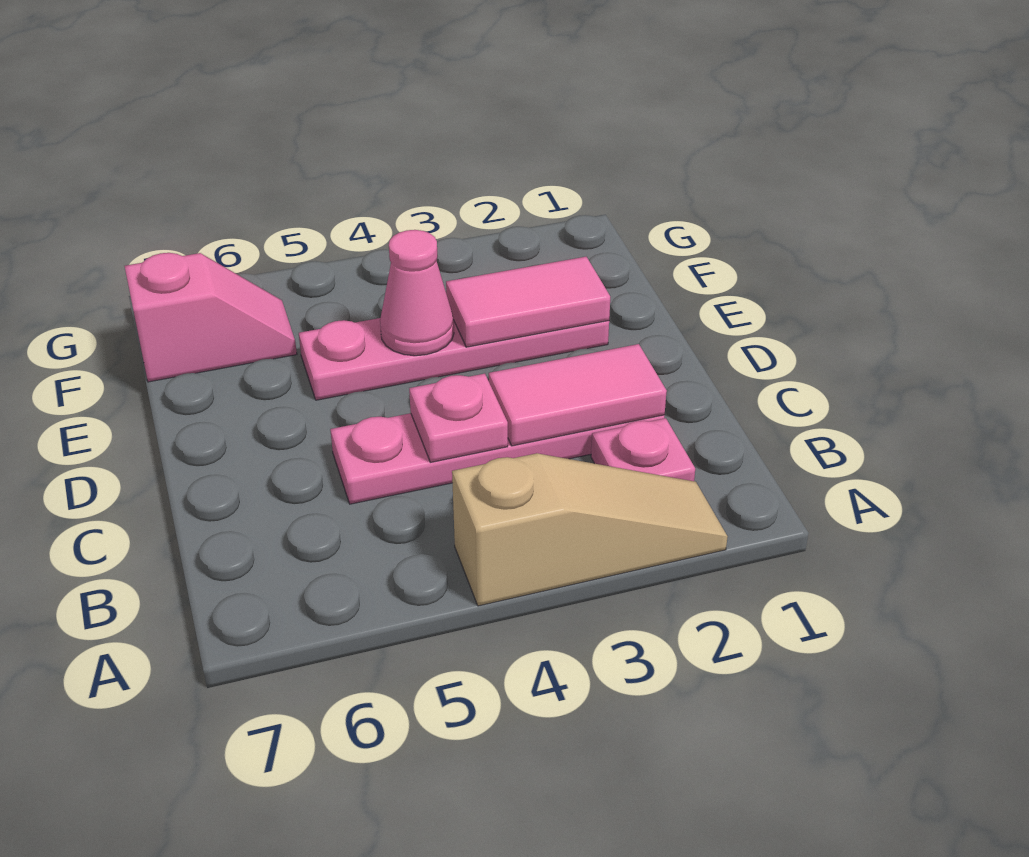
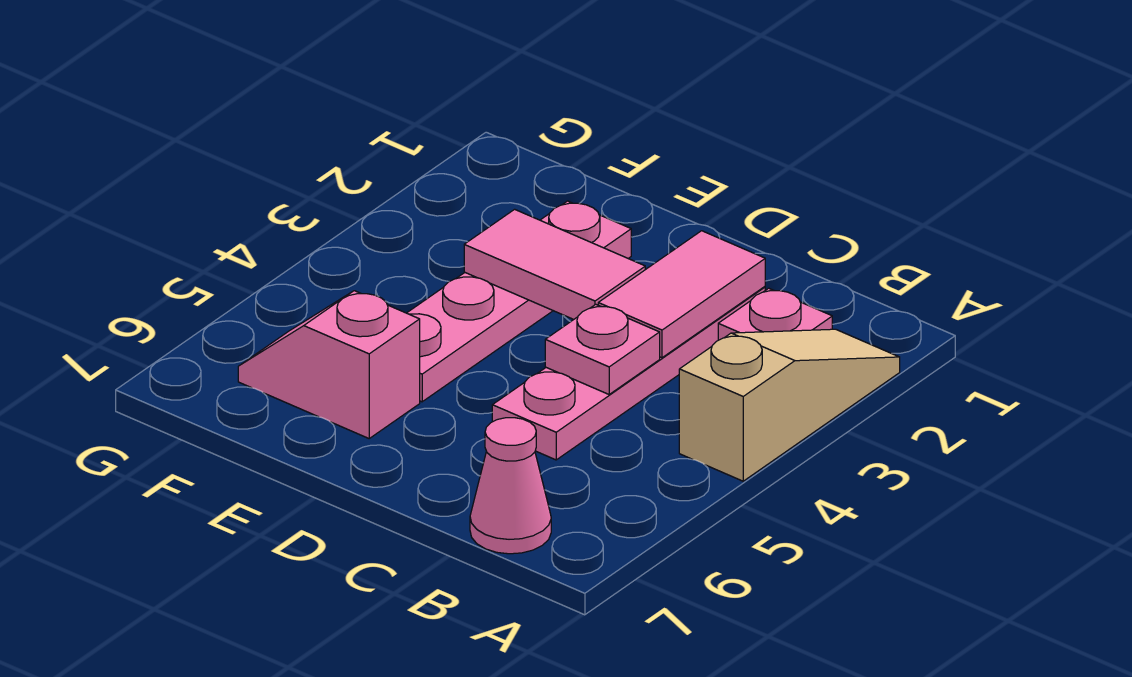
pink tile E2:E3 level 2 -> pink tile D3:E3 level 2
pink cone E4 level 2 -> pink cone B7 level 1
pink slope F6:F7 level 1 top 7 -> pink slope E6:F6 level 1 top E

